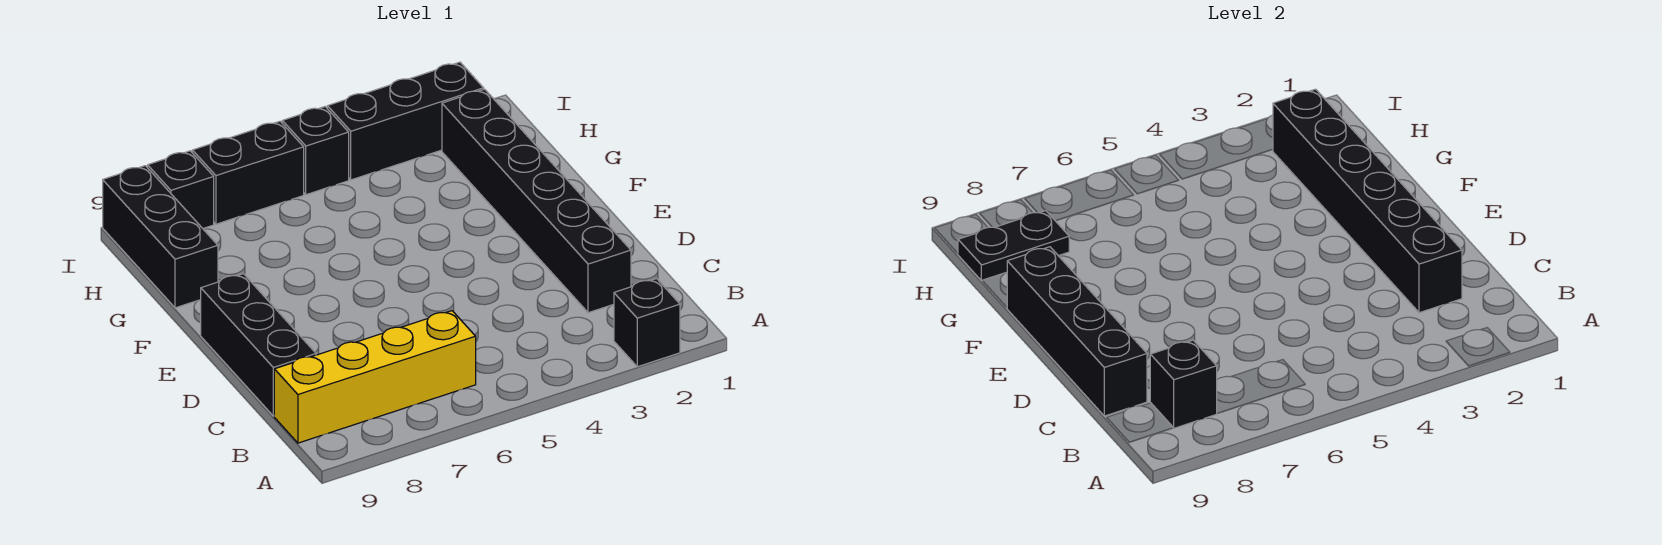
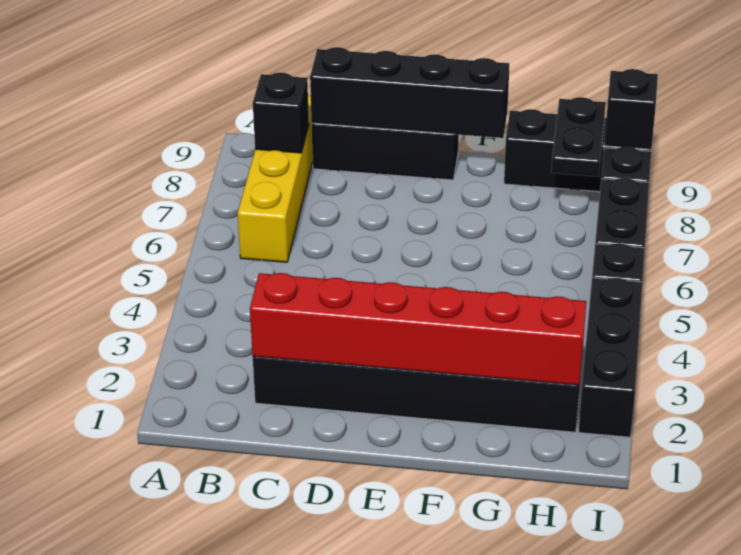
black brick A2 level 1 -> black brick I9 level 2
black brick C2:H2 level 2 -> red brick C2:H2 level 2

